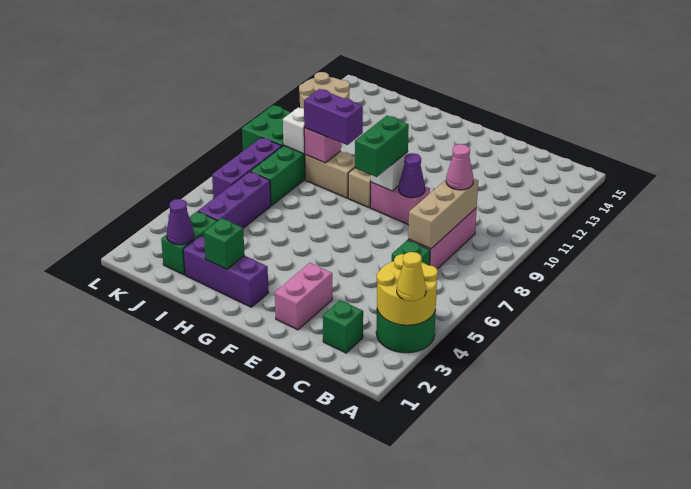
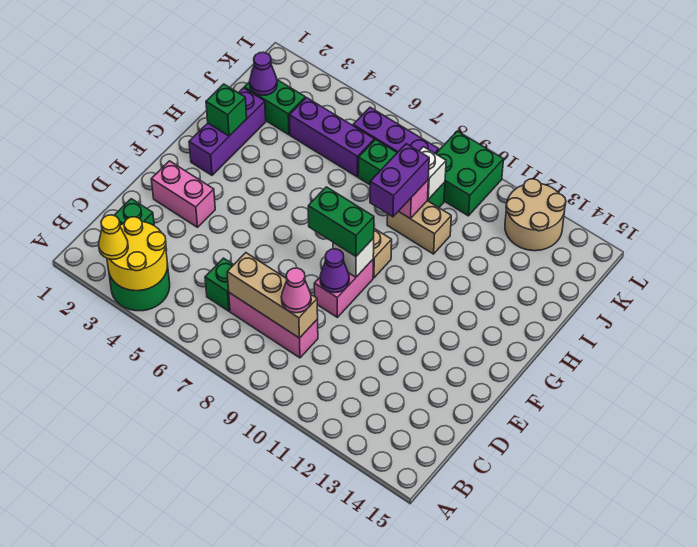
tan brick H9:I9 level 1 -> tan brick I9:I10 level 1

